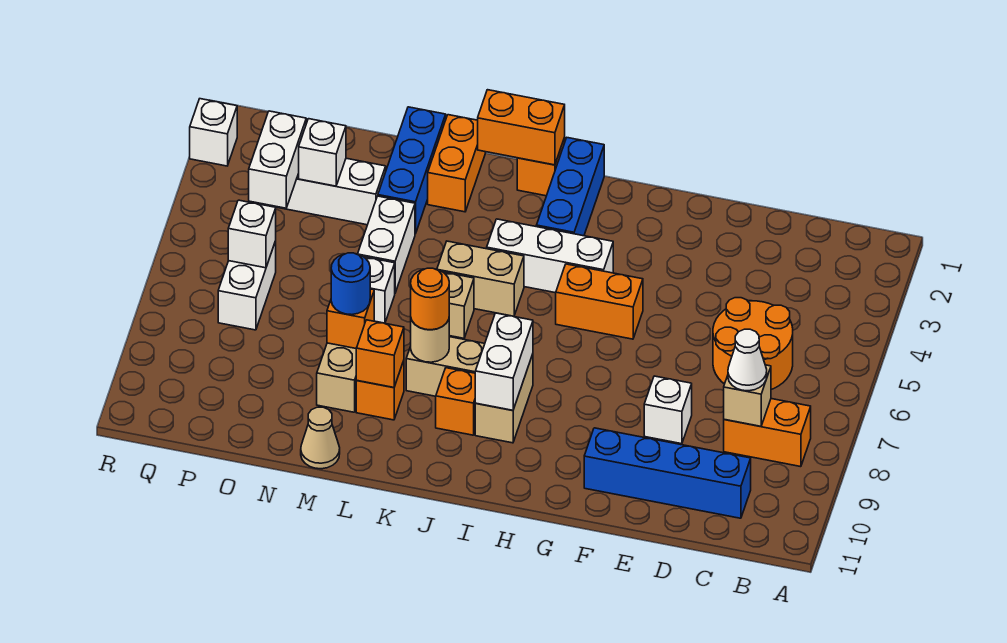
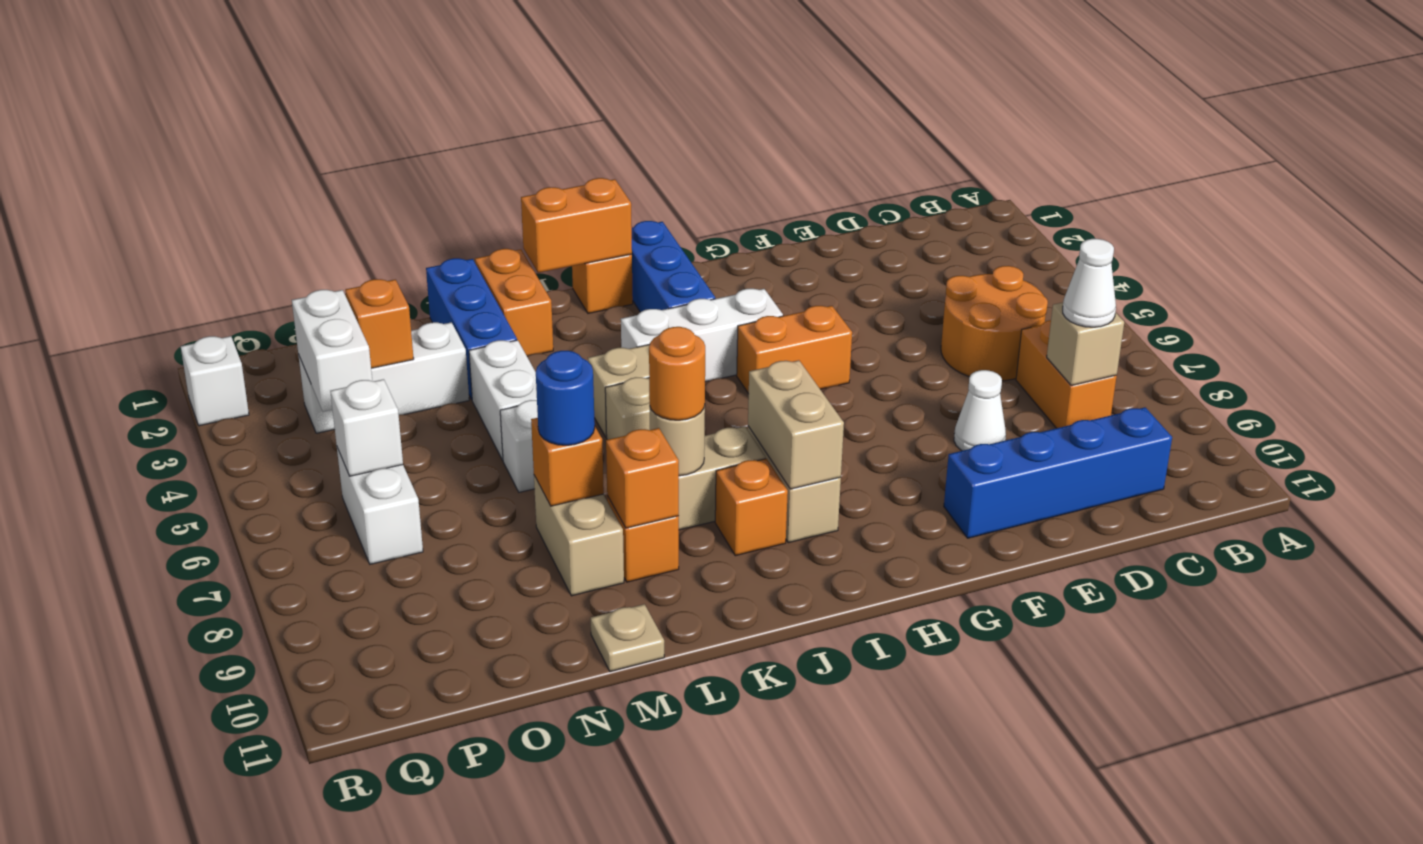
orange brick B8:C8 level 1 -> orange brick C7:C8 level 1
white brick E8 level 1 -> white cone E8 level 1
white brick I8:I9 level 2 -> tan brick I8:I9 level 2
tan cone M11 level 1 -> tan plate M11 level 1
white brick O3 level 2 -> orange brick O3 level 2

